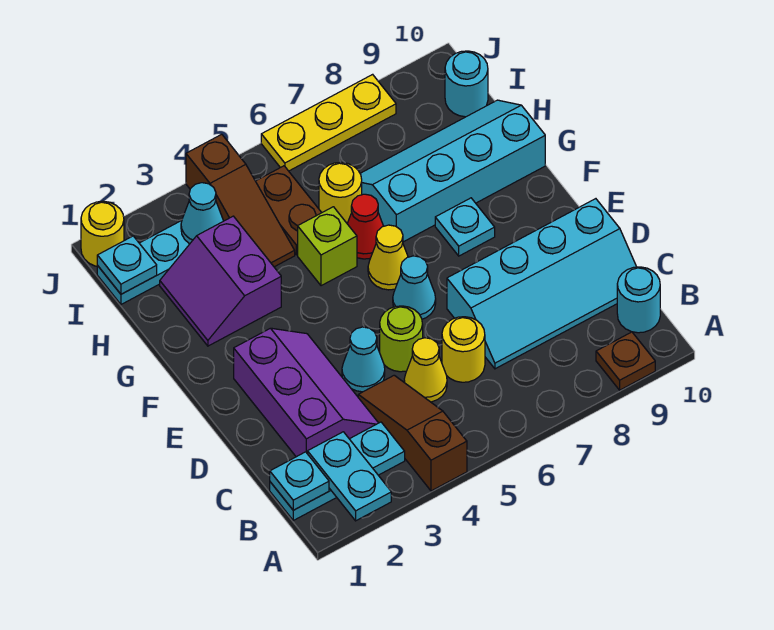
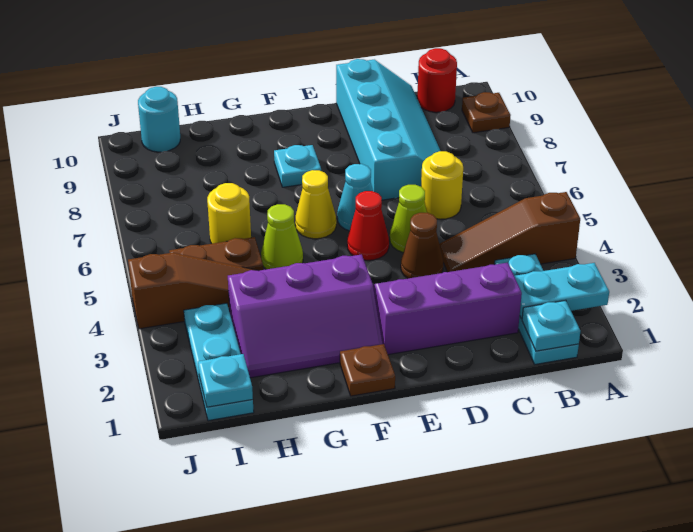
cyan round brick B10 level 1 -> red round brick B10 level 1
yellow cone C5 level 1 -> none
cyan cone D4 level 1 -> brown cone D4 level 1
lime round brick D5 level 1 -> lime cone D5 level 1
none -> brown plate F1 level 1
purple slope G2:H3 level 1 top 3 -> purple slope F2:H3 level 1 top 3
lime brick G5 level 1 -> lime cone G5 level 1
red cone G6 level 1 -> red cone E5 level 1
cyan slope G7:H10 level 1 top G -> none
cyan cone I3 level 2 -> none
yellow round brick J1 level 1 -> none
yellow plate J6:J8 level 1 -> none

